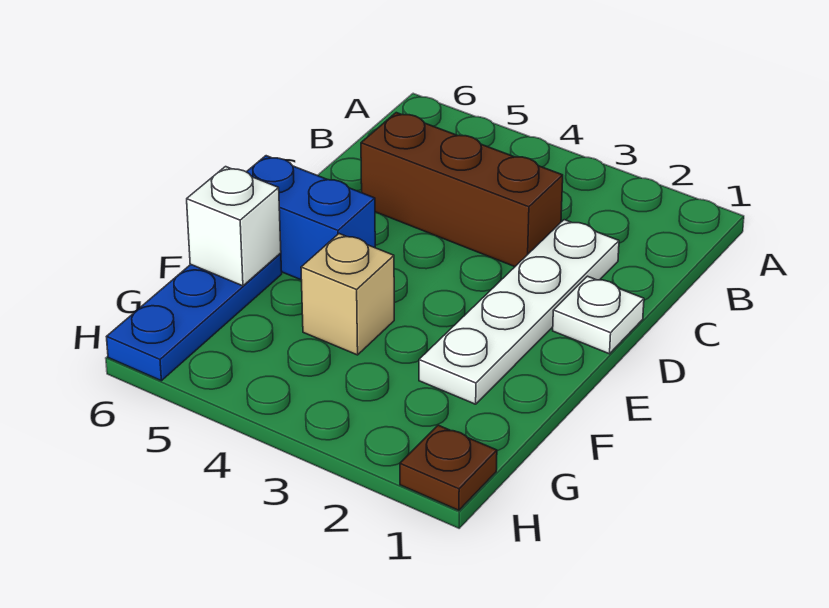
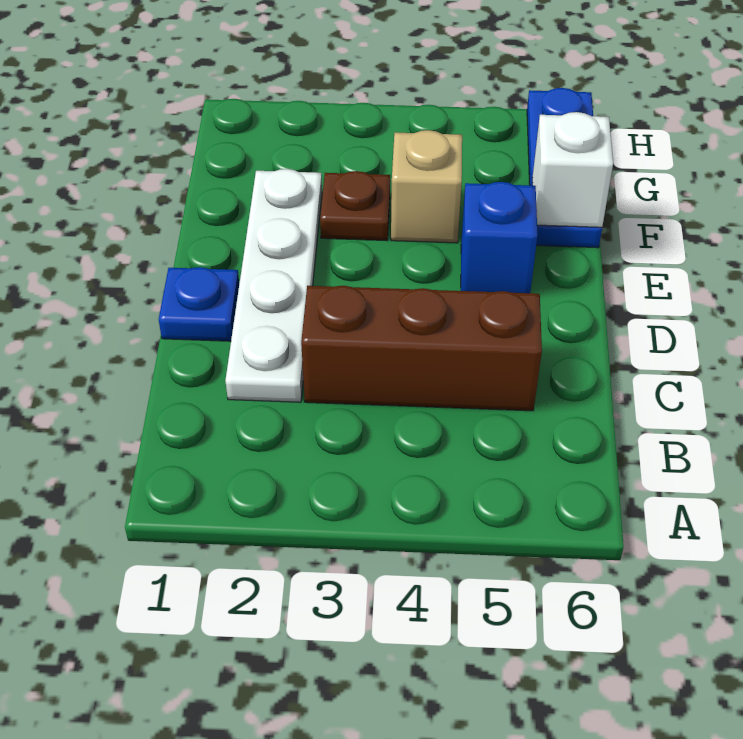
white plate D1 level 1 -> blue plate D1 level 1
blue brick E5:E6 level 1 -> blue brick E5 level 1
brown plate H1 level 1 -> brown plate F3 level 1

